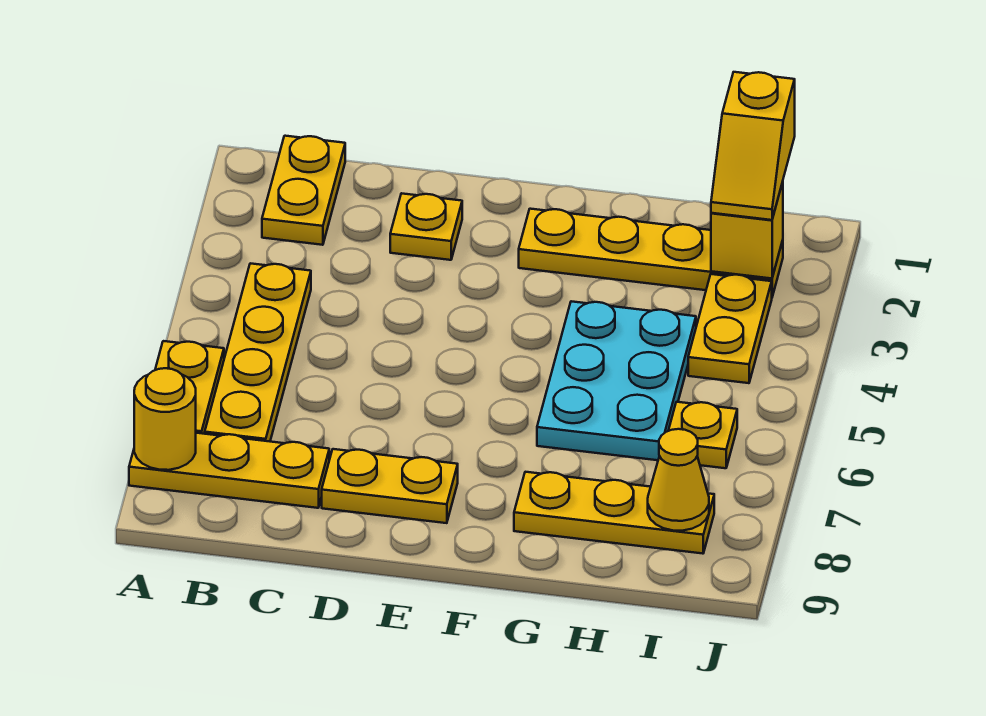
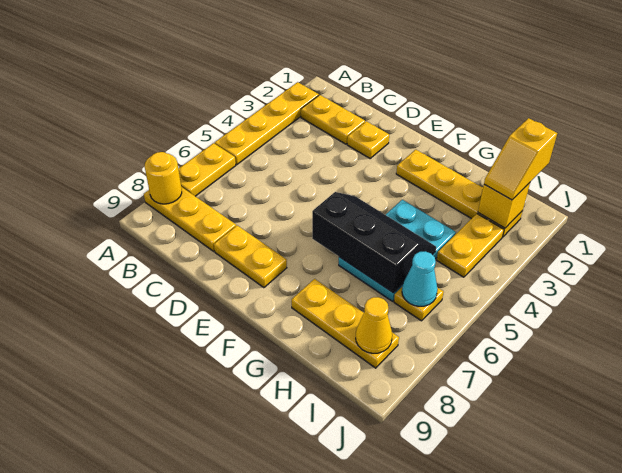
yellow plate B1:B2 level 1 -> yellow plate B2:C2 level 1
yellow plate B4:B7 level 1 -> yellow plate A2:A5 level 1
none -> black slope F5:H6 level 2 top 6
none -> cyan cone I6 level 2

